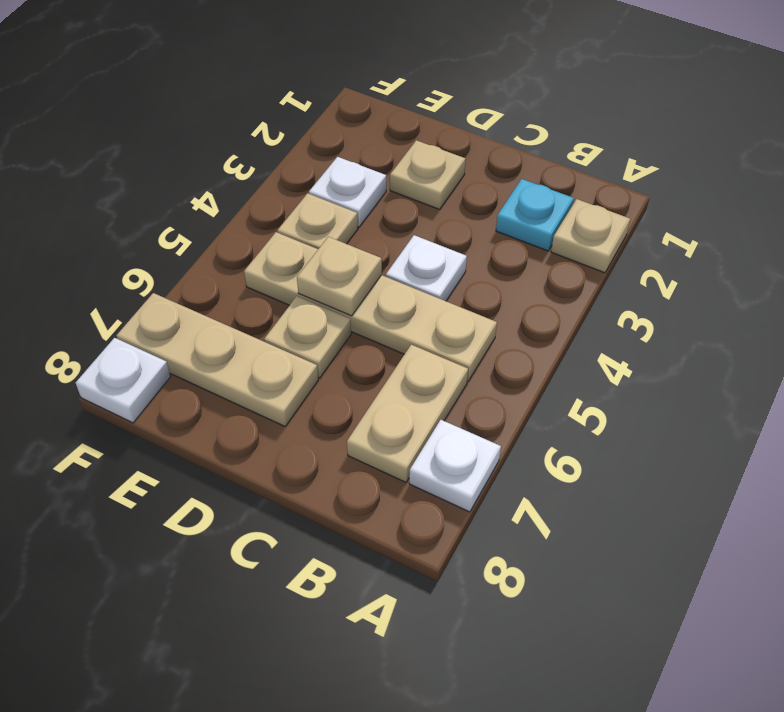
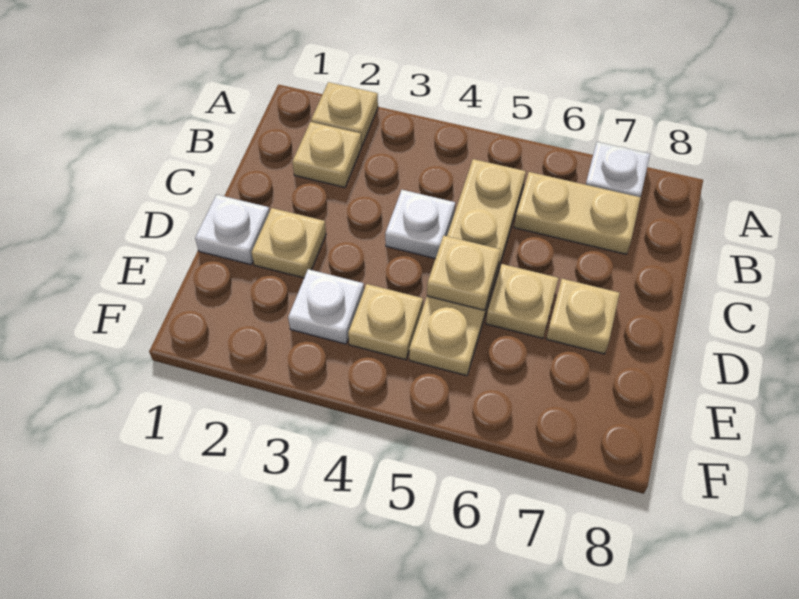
cyan plate B2 level 1 -> tan plate B2 level 1
tan plate D7:F7 level 1 -> tan plate D7 level 1
white plate F8 level 1 -> white plate D1 level 1

